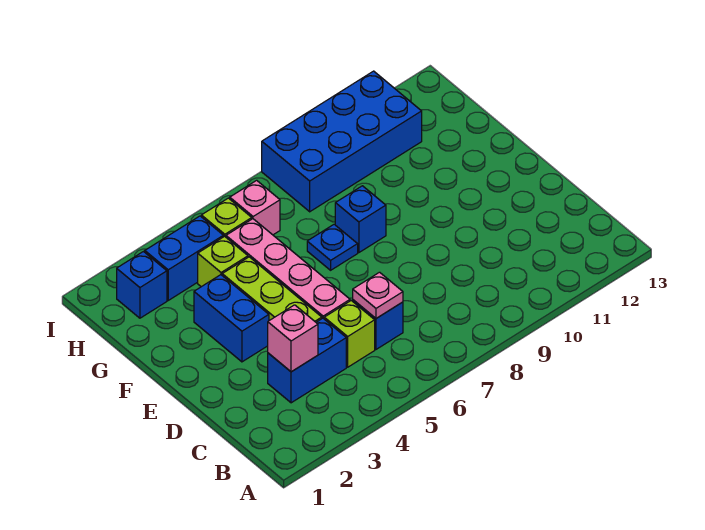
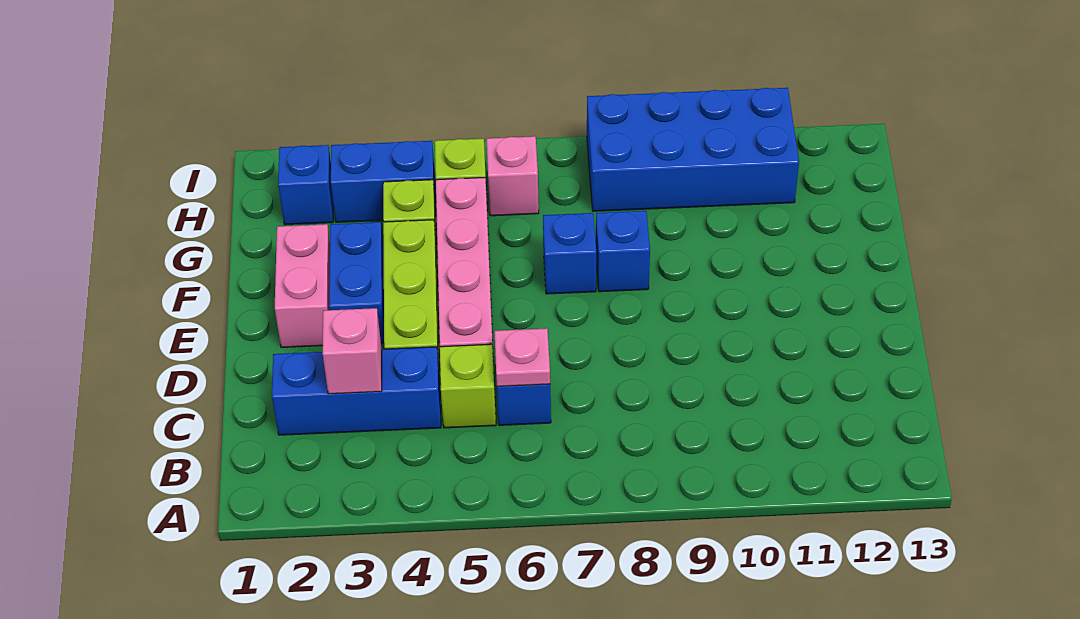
blue brick C3:C4 level 1 -> blue brick C2:C4 level 1
none -> pink brick E2:F2 level 1
blue plate F7 level 1 -> blue brick F7 level 1

